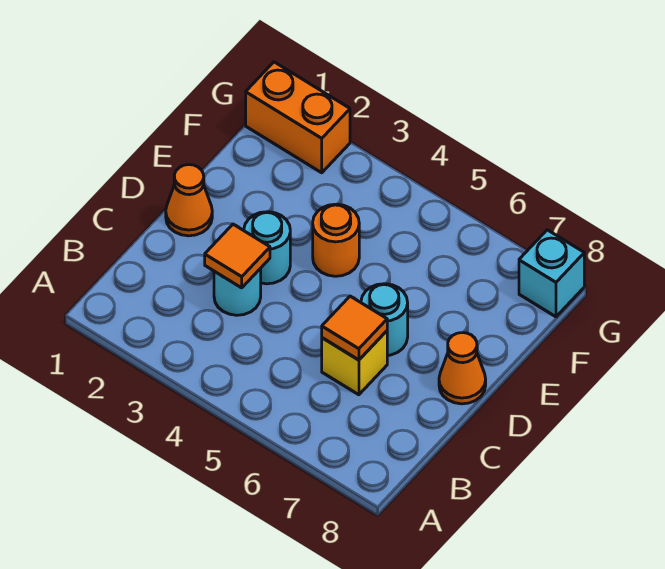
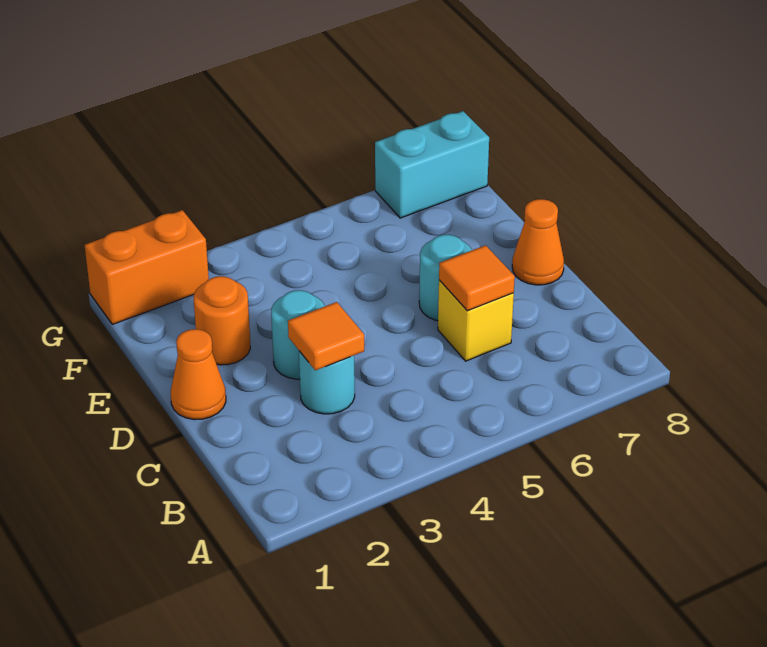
orange round brick E4 level 1 -> orange round brick E2 level 1
cyan brick G8 level 1 -> cyan brick G7:G8 level 1

